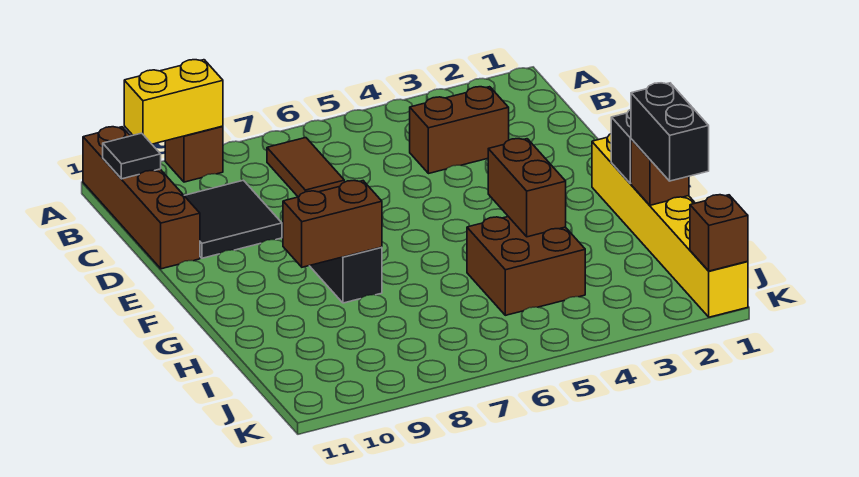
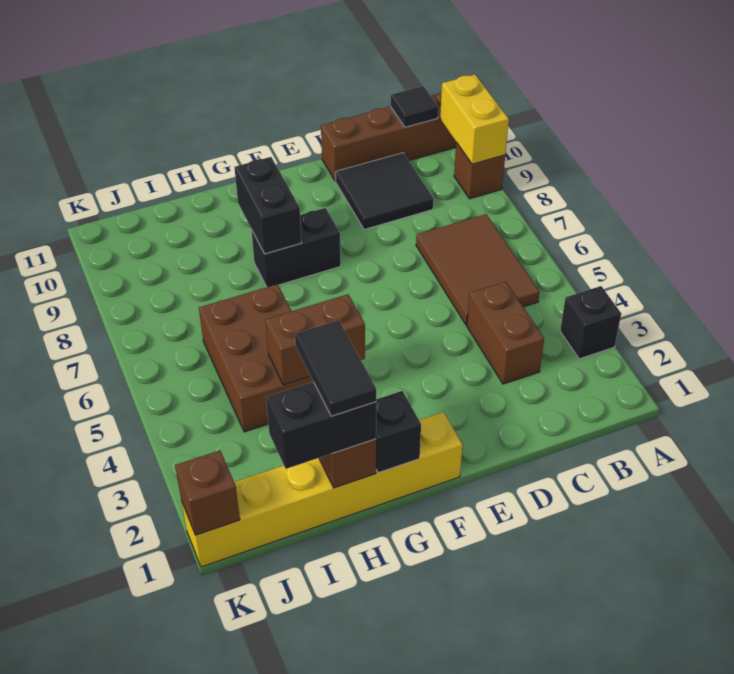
none -> black brick A3 level 1
brown tile B7:C7 level 1 -> brown tile B5:C7 level 1
brown brick G8:G9 level 2 -> black brick G8:G9 level 2
none -> black tile H1:H2 level 4
brown brick H4:I5 level 1 -> brown brick H4:I6 level 1

